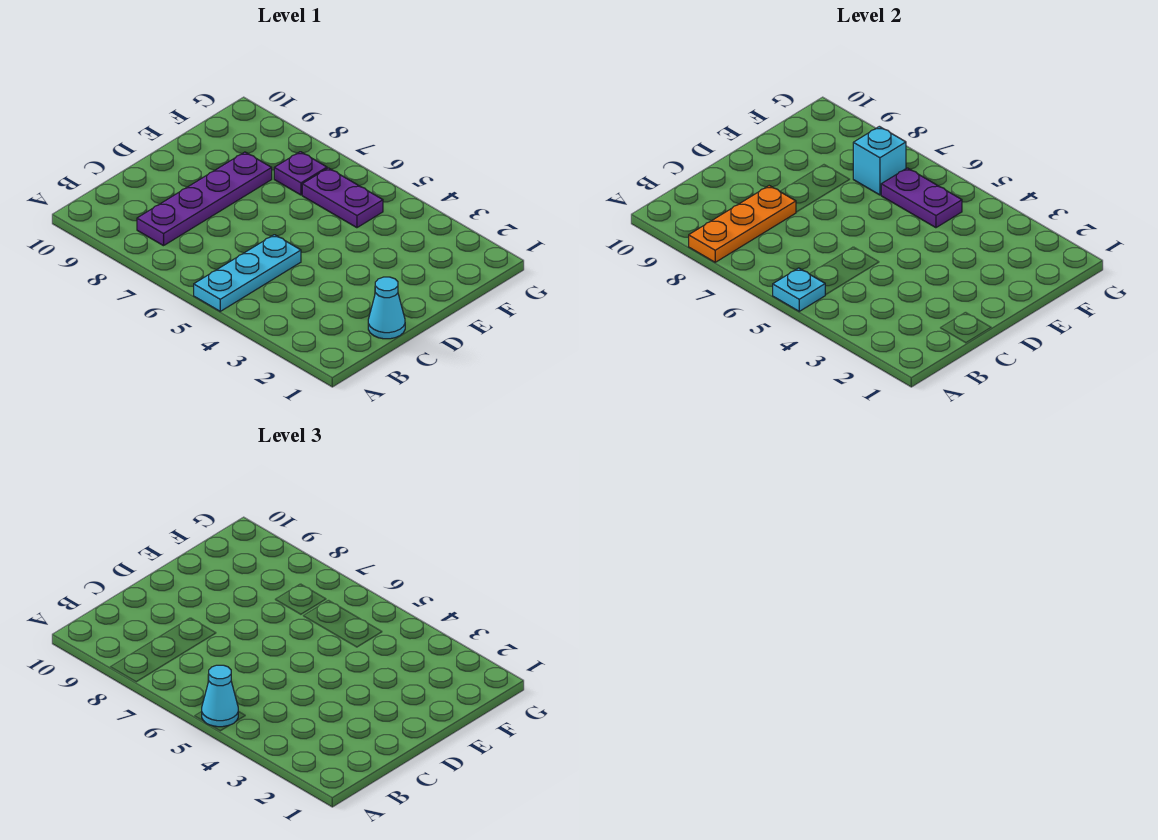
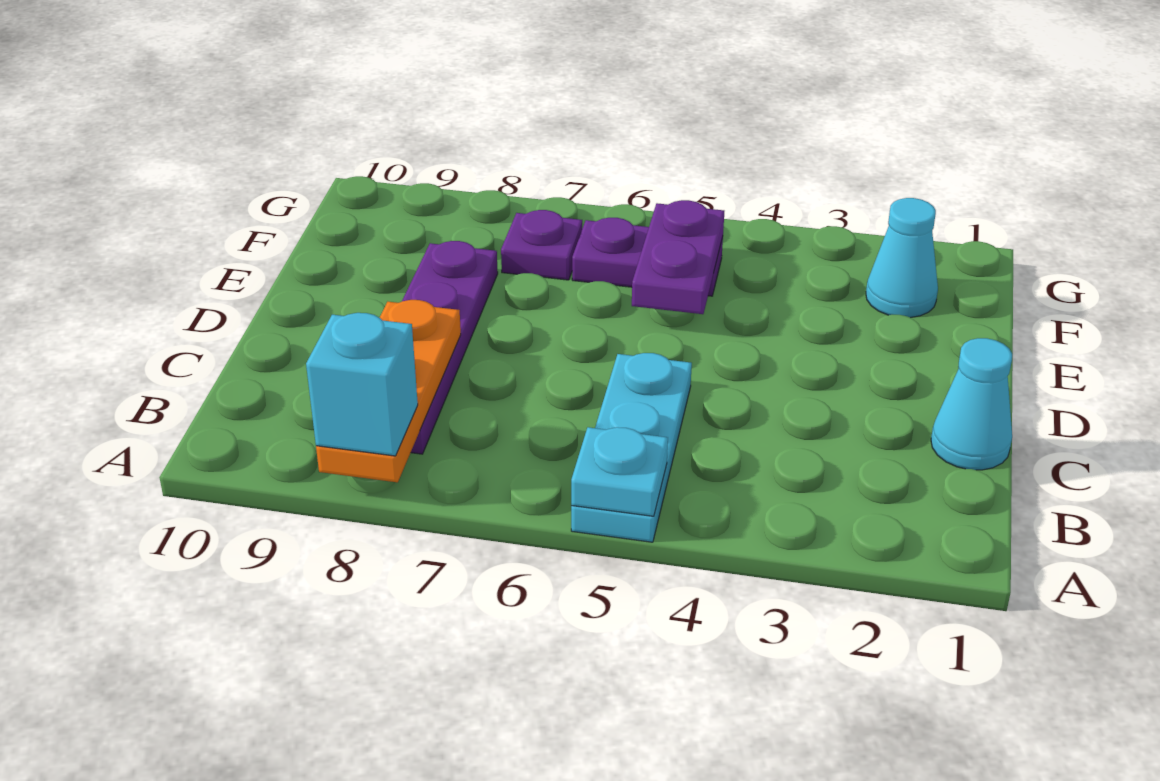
cyan cone A5 level 3 -> cyan cone F2 level 1
purple plate F5:F6 level 2 -> purple plate E5:F5 level 2
cyan brick F7 level 2 -> cyan brick A8 level 3

